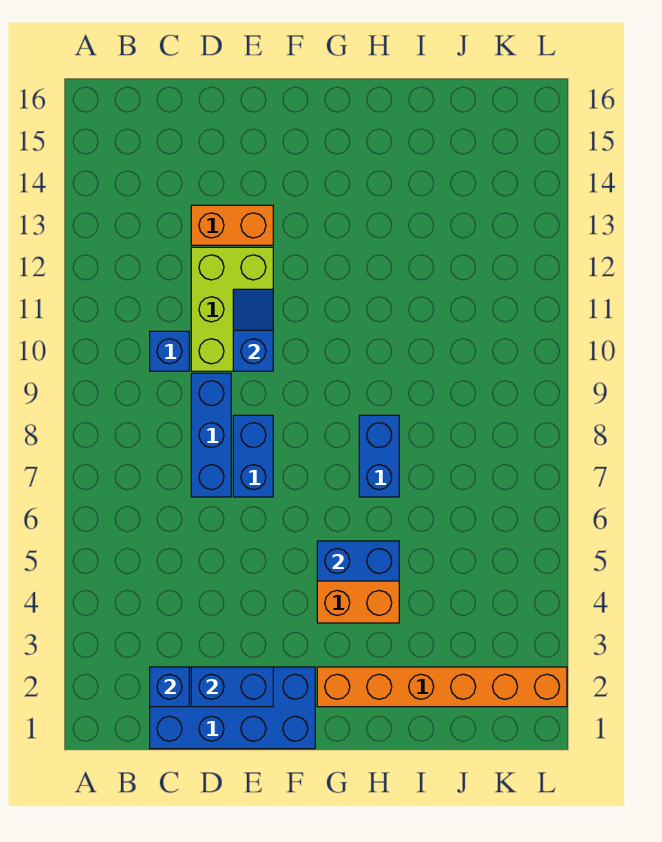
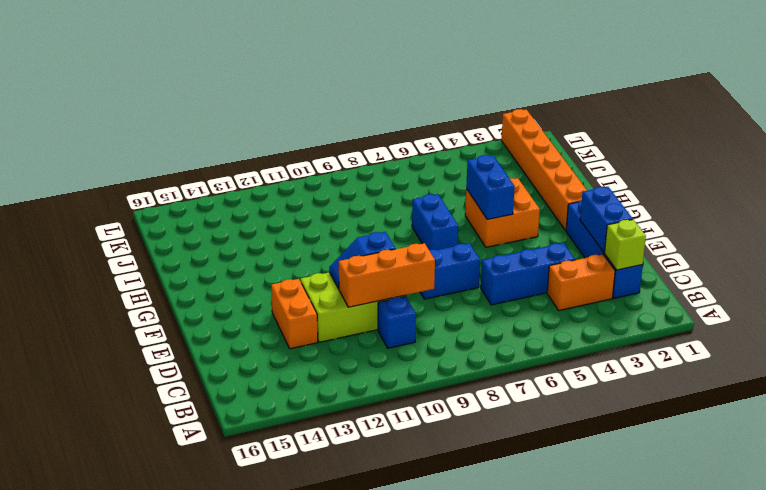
blue brick C1:F2 level 1 -> blue brick C2:F2 level 1
blue brick C2 level 2 -> lime brick C2 level 2
none -> orange brick C3:C4 level 1
blue brick D7:D9 level 1 -> blue brick D4:D6 level 1
none -> orange brick D9:D11 level 2
blue brick H7:H8 level 1 -> blue brick G7:H7 level 1

